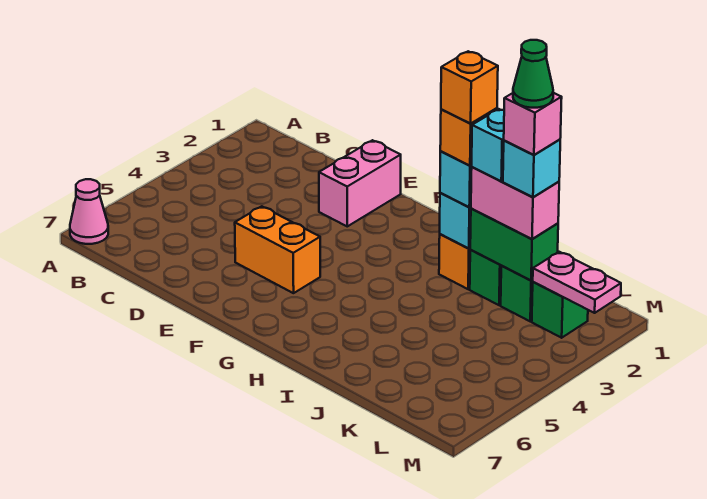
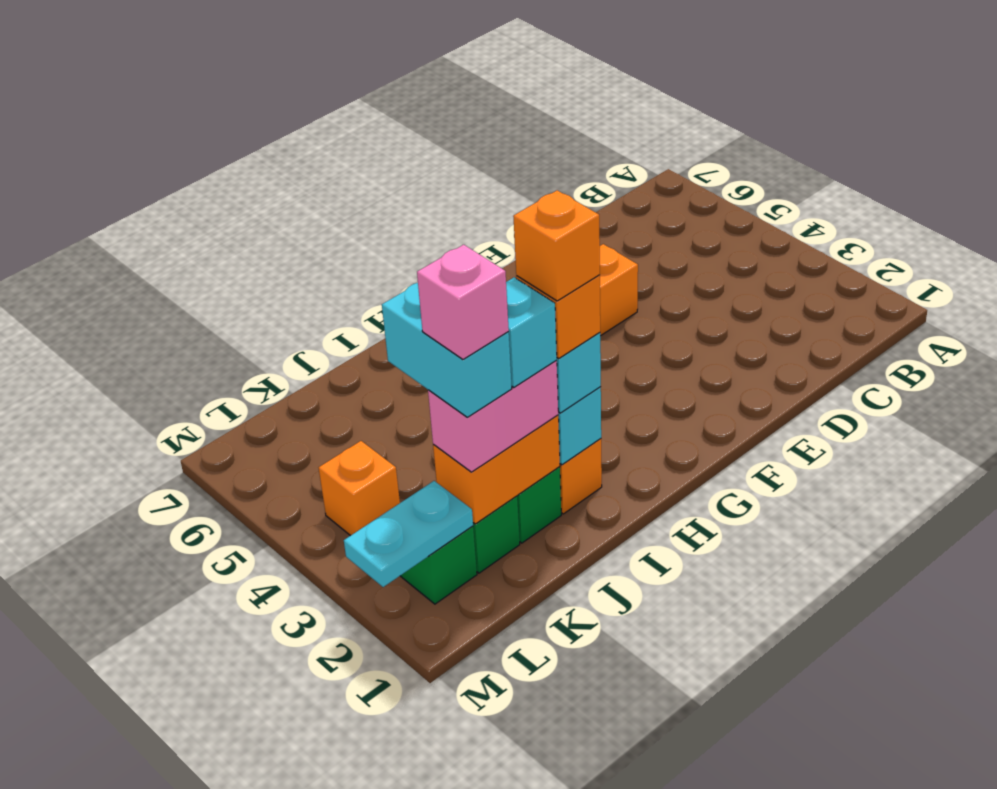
pink cone A7 level 1 -> none
pink brick E1:E2 level 1 -> none
green brick J2:K2 level 2 -> orange brick J2:K2 level 2
cyan brick K2 level 4 -> cyan brick K2:K3 level 4
green cone K2 level 6 -> none
pink plate L2:M2 level 2 -> cyan plate L2:M2 level 2
none -> orange brick L4 level 1

